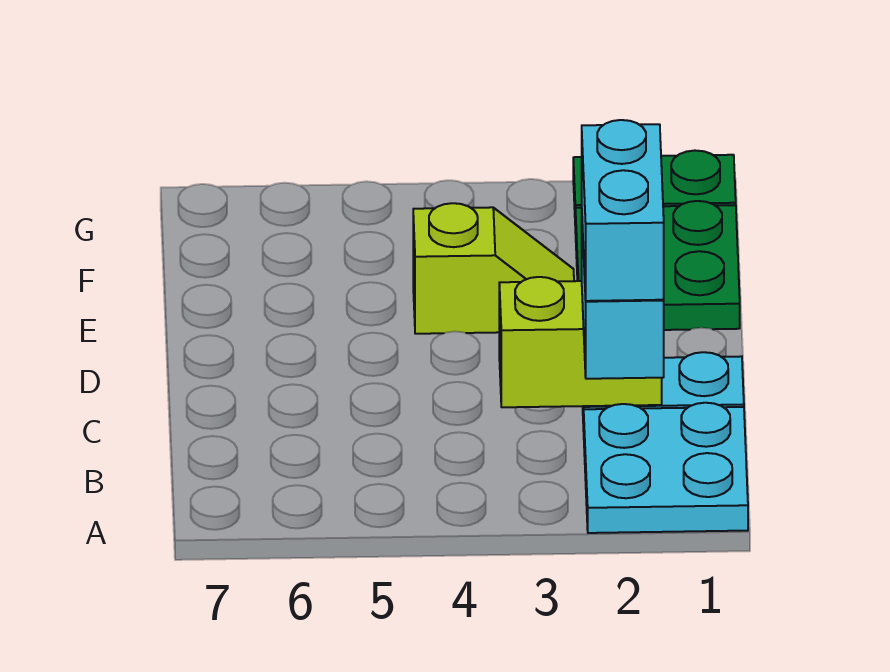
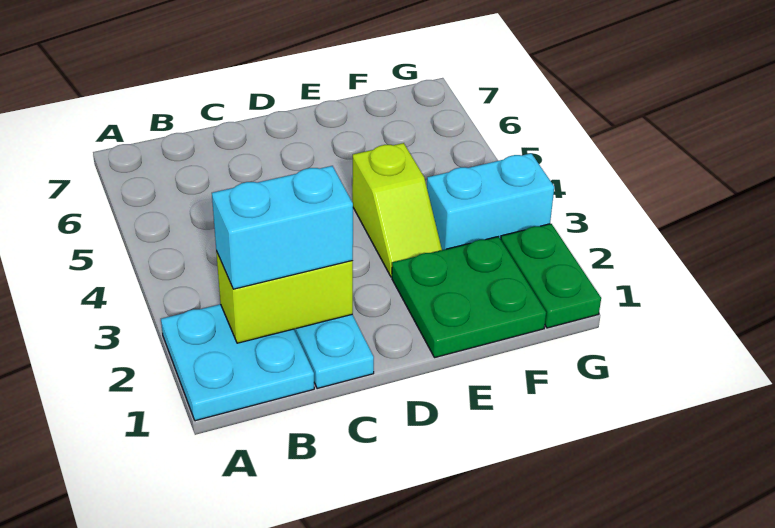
cyan brick B2:C2 level 4 -> cyan brick F3:G3 level 1
lime brick C2:C3 level 2 -> lime brick B2:C2 level 2

